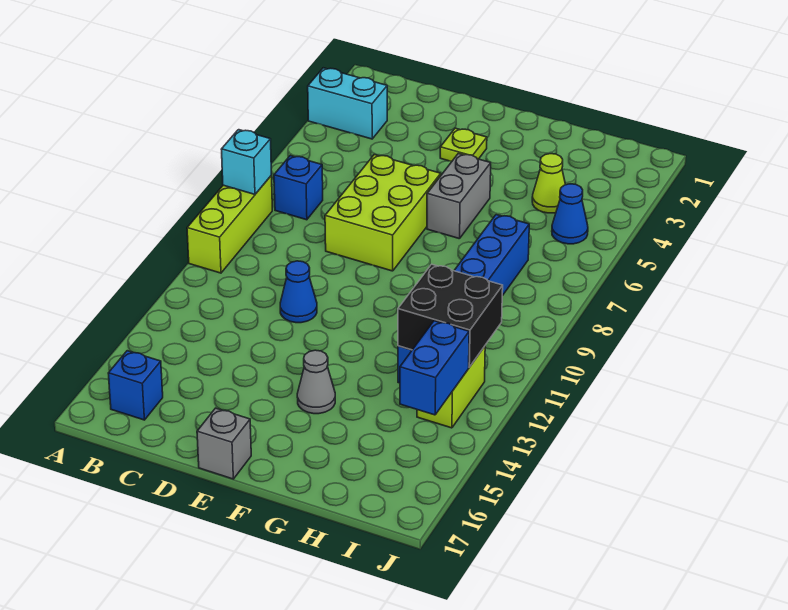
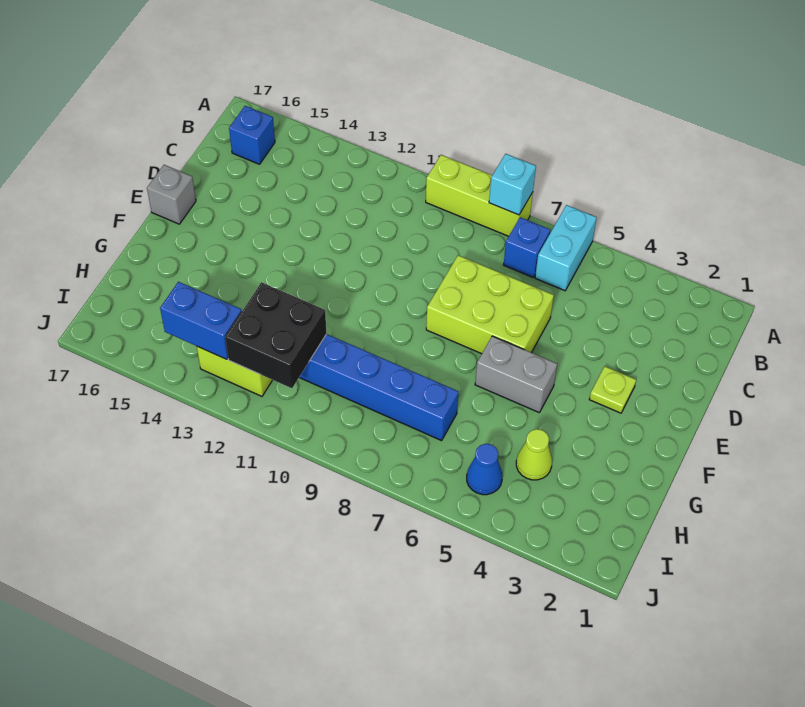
cyan brick A3:B3 level 1 -> cyan brick A6:B6 level 1
blue cone D11 level 1 -> none
grey cone F14 level 1 -> none

